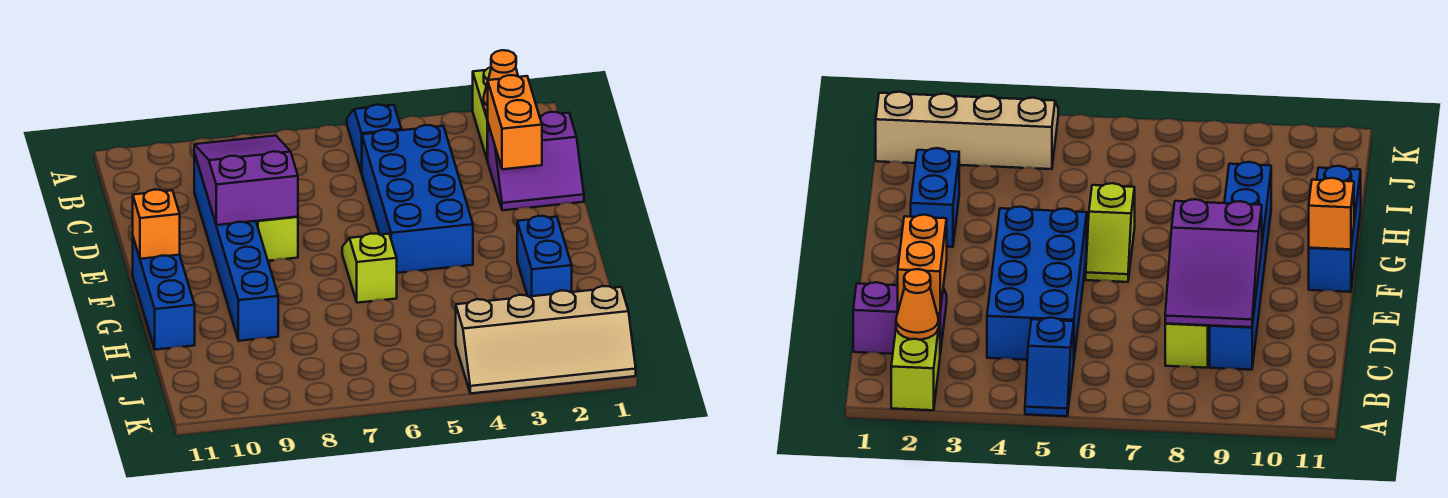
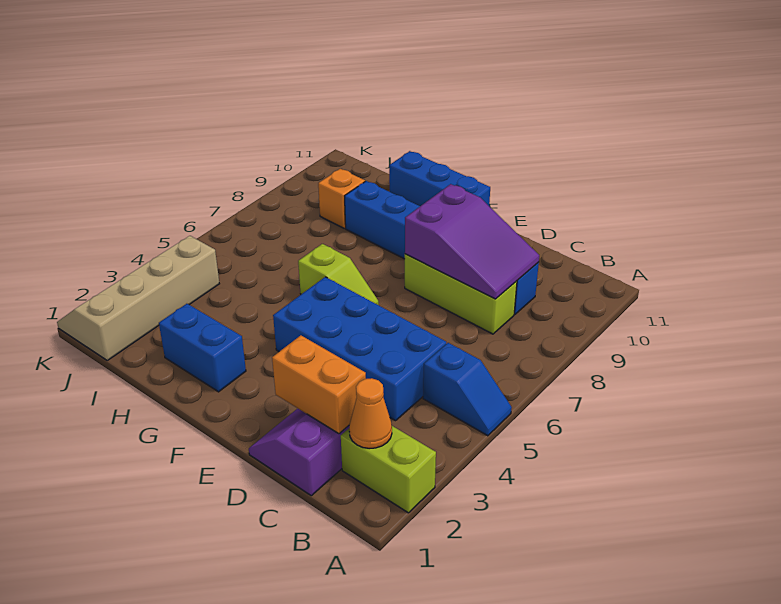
orange brick F11 level 2 -> orange brick I9 level 1

